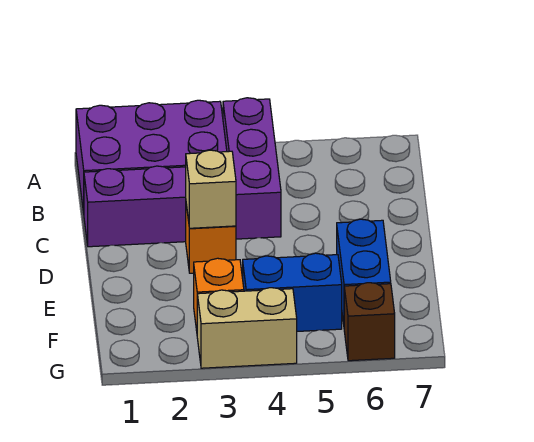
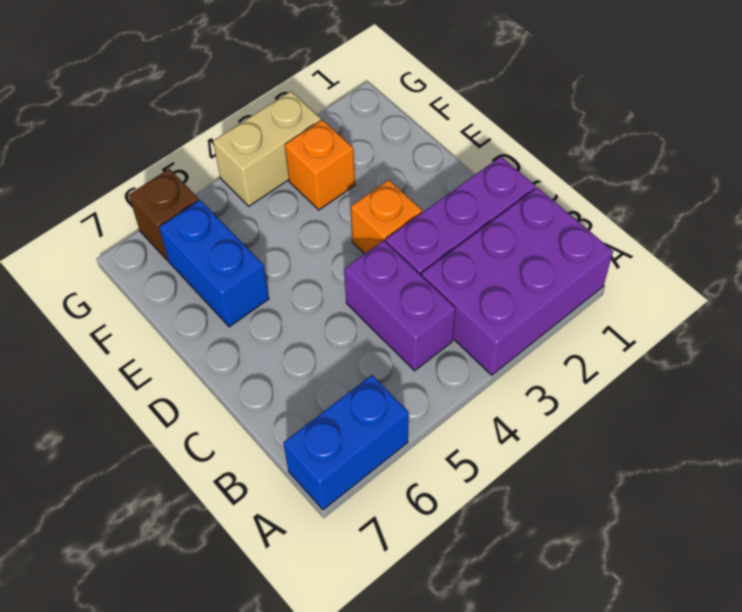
purple brick A4:C4 level 1 -> purple brick B4:C4 level 1
tan brick D3 level 2 -> none
blue brick F4:F5 level 1 -> blue brick A6:A7 level 1

